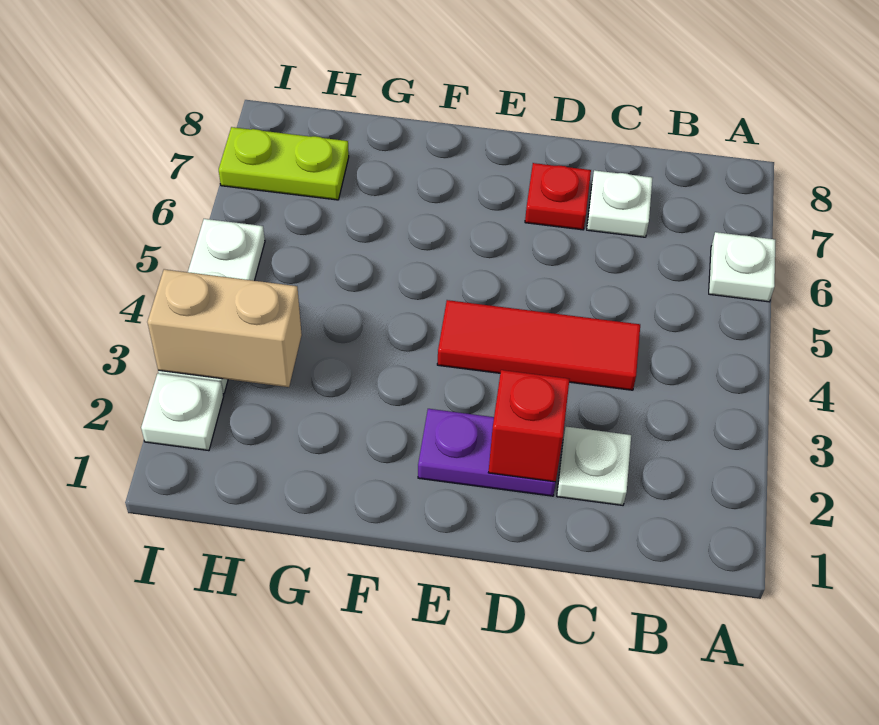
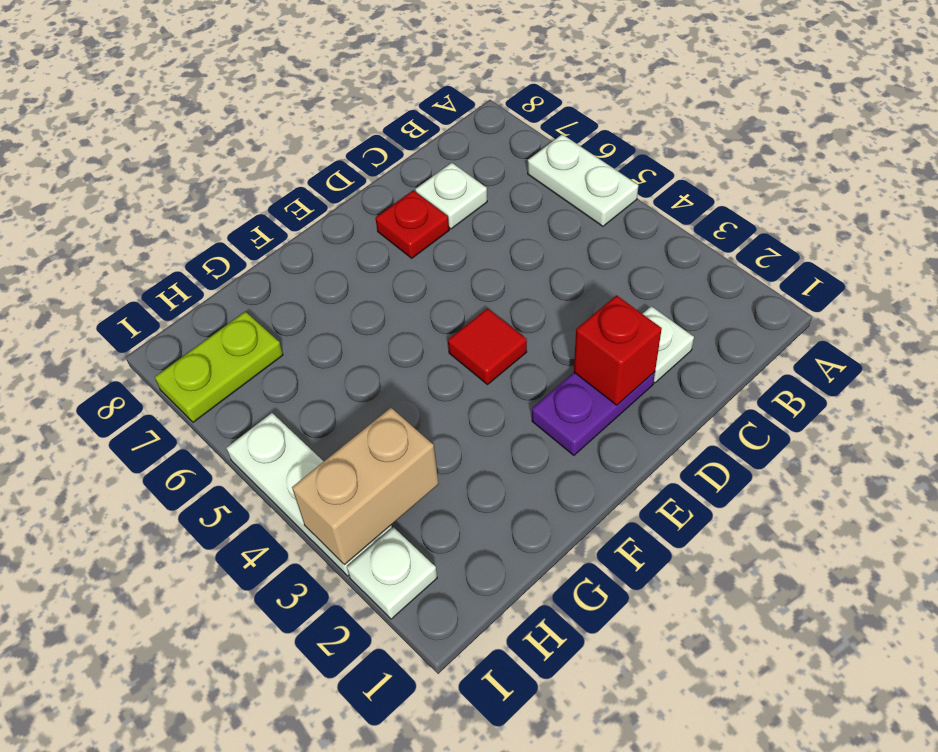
white plate A6 level 1 -> white plate A5:A6 level 1
red tile C4:E4 level 1 -> red tile E4 level 1

